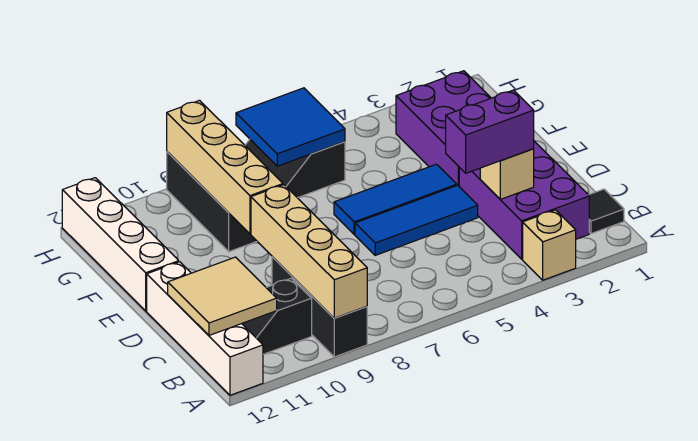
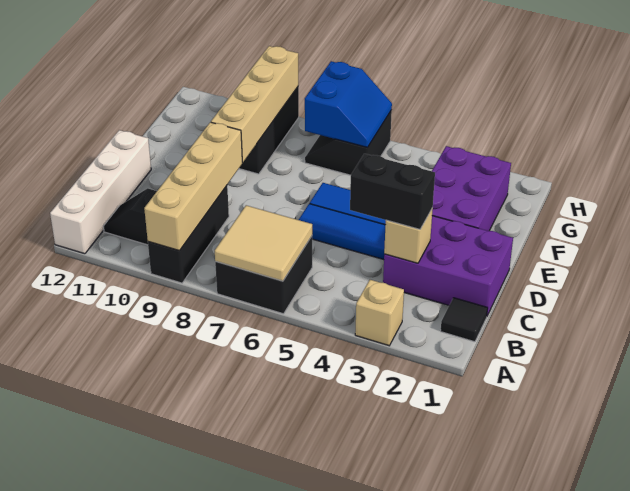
none -> black brick A6:B7 level 1
purple brick B2:D3 level 1 -> purple brick C1:D3 level 1
tan tile B11:C12 level 2 -> tan tile A6:B7 level 2
purple brick C3:C4 level 3 -> black brick C3:C4 level 3
white brick E12:H12 level 1 -> none
blue tile G6:H7 level 2 -> blue slope G6:H7 level 2 top 7

